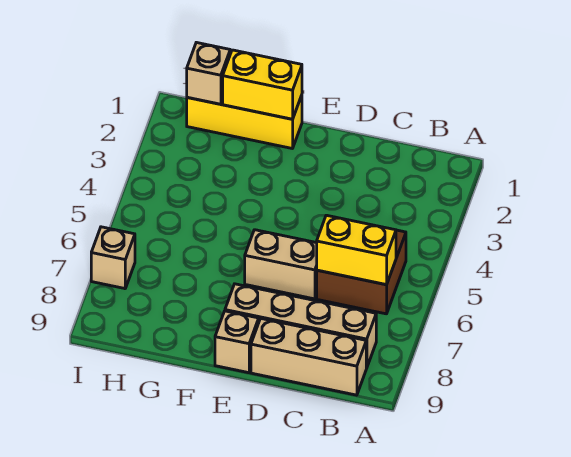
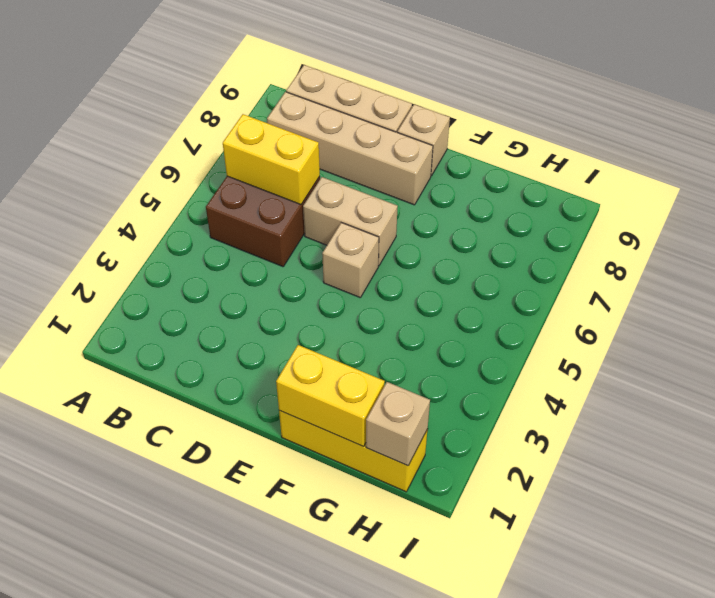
tan brick I7 level 1 -> tan brick E5 level 1

